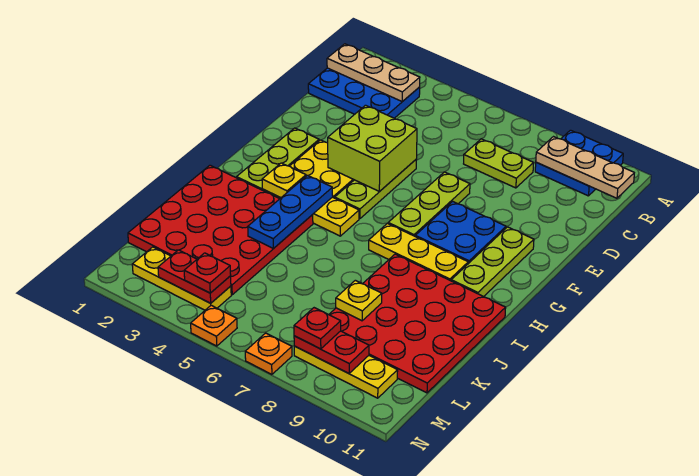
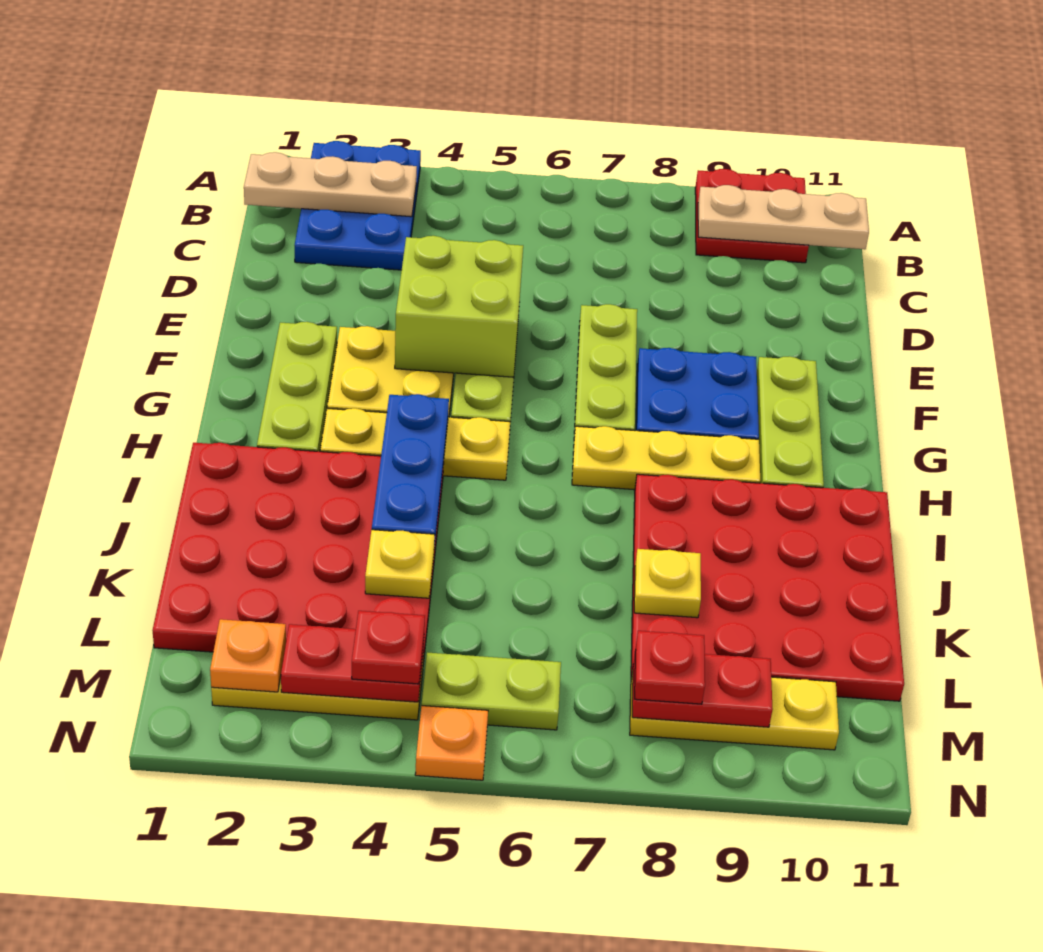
blue plate A9:B10 level 1 -> red plate A9:B10 level 1
blue plate B1:C3 level 1 -> blue plate A2:C3 level 1
lime plate C7:C8 level 1 -> lime plate M5:M6 level 1
yellow plate H3 level 2 -> yellow plate K4 level 2
orange plate N7 level 1 -> orange plate M2 level 2

